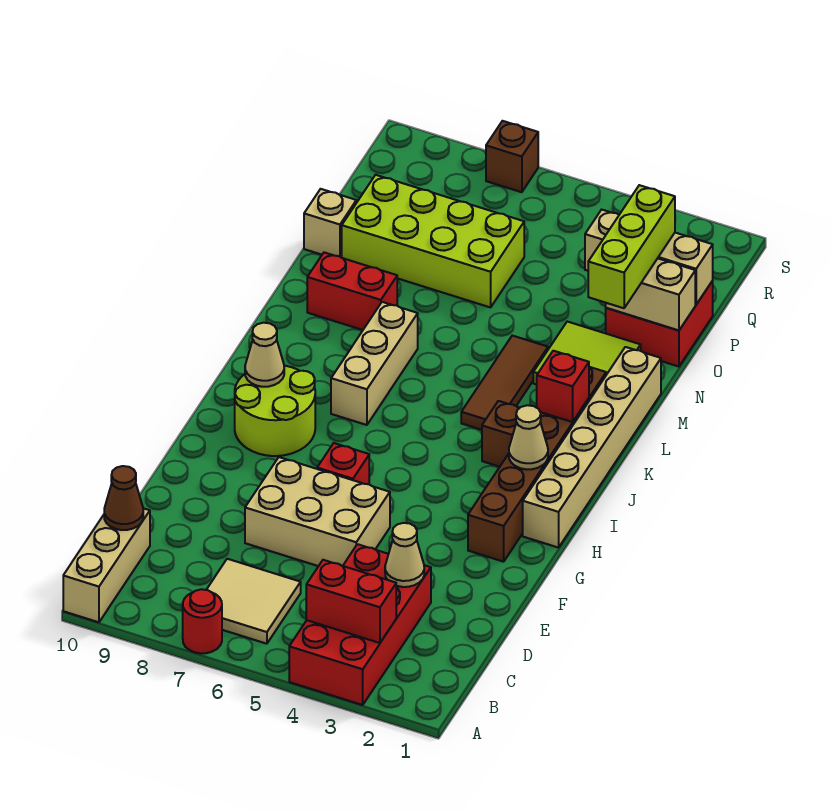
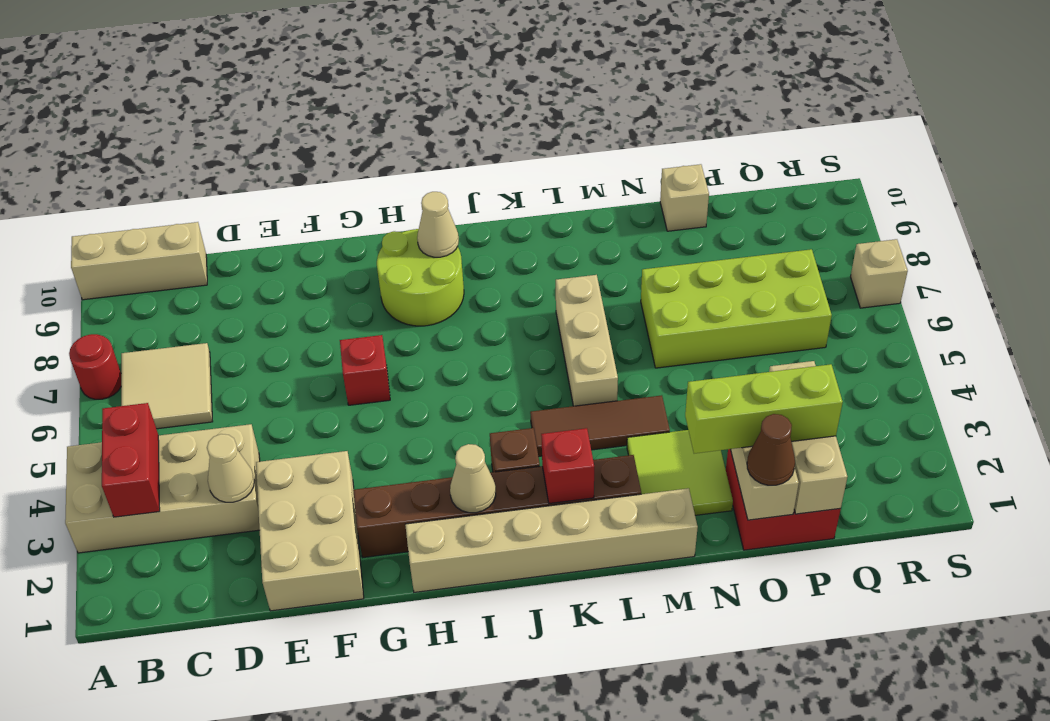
red brick A3:D4 level 1 -> tan brick A3:D4 level 1
brown cone C10 level 2 -> brown cone O1 level 3
tan brick E5:F7 level 1 -> tan brick E1:F3 level 1
tan brick J7:L7 level 1 -> tan brick L5:L7 level 1
red brick M8:M9 level 1 -> none
lime brick O6:P9 level 1 -> lime brick N6:Q7 level 1
brown brick S7 level 1 -> tan brick S7 level 1

